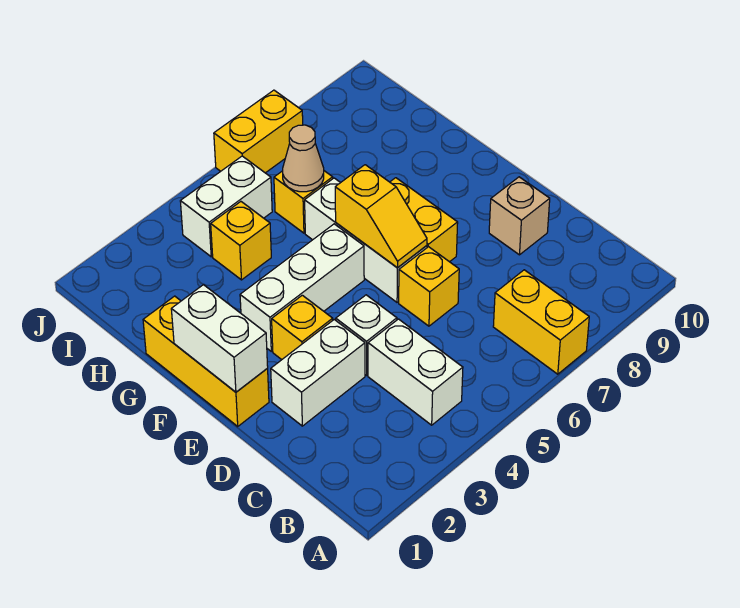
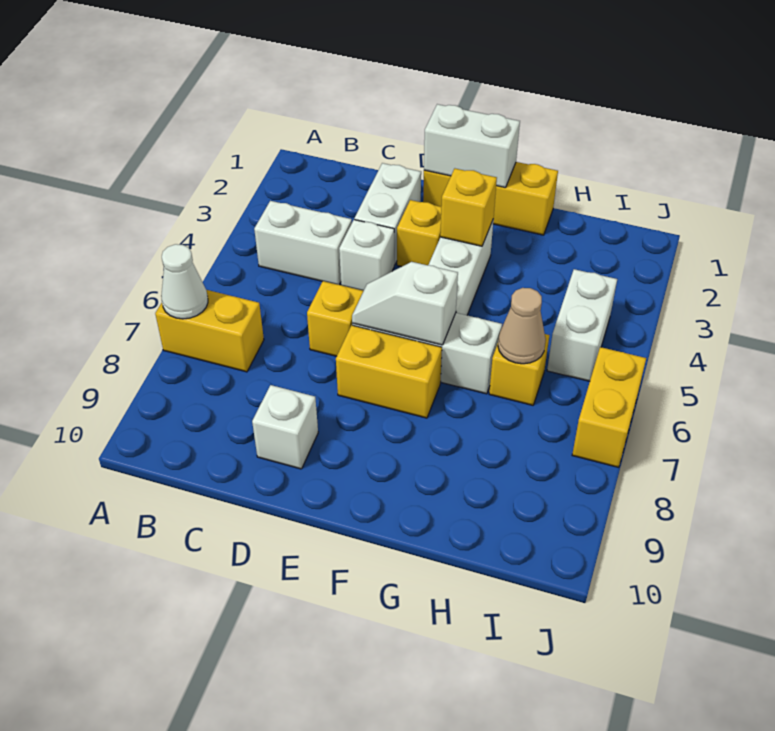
none -> white cone A7 level 2
tan brick D9 level 1 -> white brick D9 level 1
yellow slope E6:F6 level 2 top F -> white slope E6:F6 level 2 top F
yellow brick H4 level 1 -> yellow brick F3 level 2

